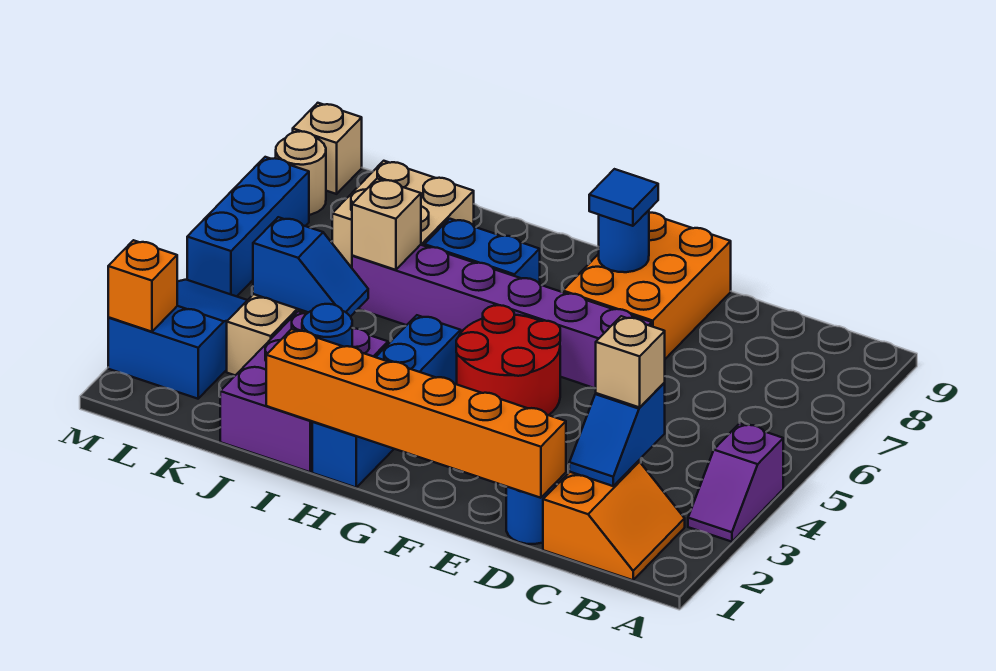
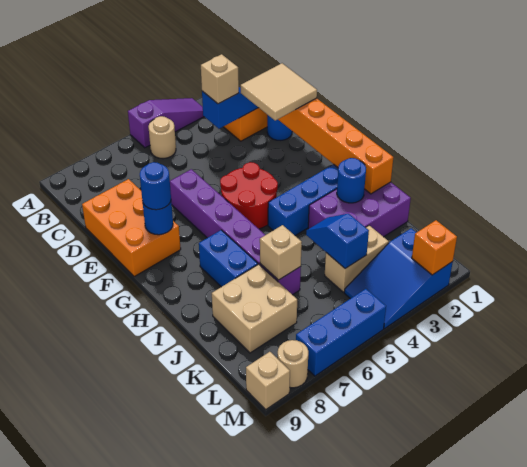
purple slope A3:A4 level 1 top 4 -> purple slope A3:A5 level 1 top 5
none -> tan round brick B5 level 1
none -> tan tile D1:E2 level 3
orange brick E7:F9 level 1 -> orange brick D8:F9 level 1
blue tile F8 level 3 -> blue round brick F8 level 3

